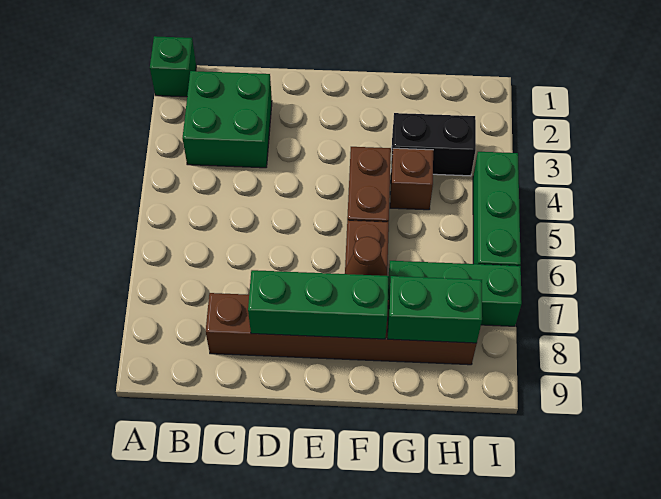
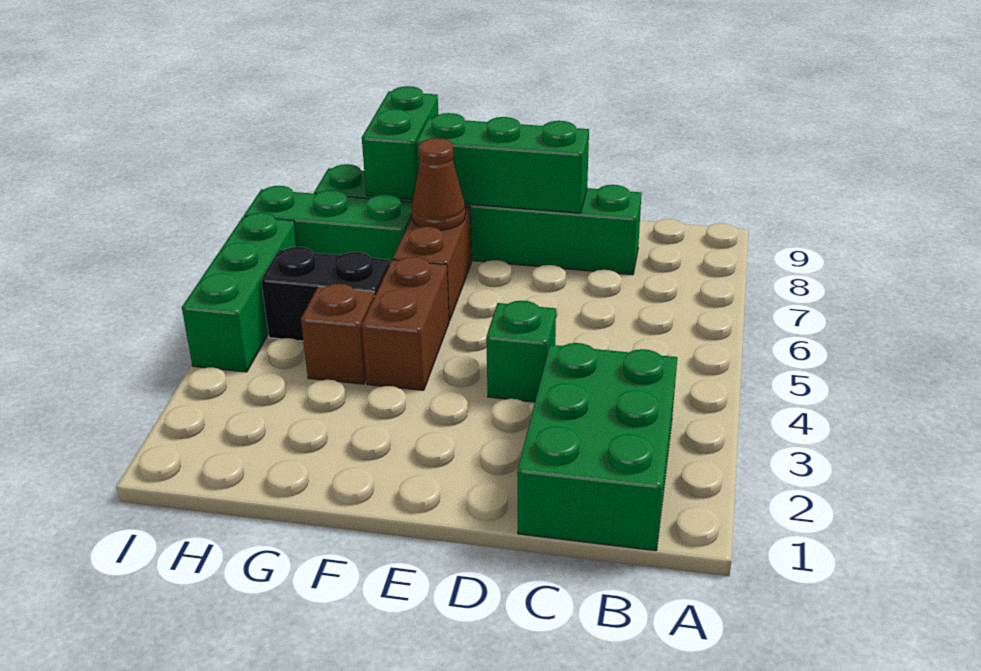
green brick A1 level 1 -> green brick D4 level 1
green brick B2:C3 level 1 -> green brick B1:C3 level 1
brown brick C8:H8 level 1 -> green brick C8:H8 level 1
black brick G3:H3 level 1 -> black brick G5:H5 level 1
green brick G8:H8 level 2 -> green brick G8:G9 level 2

